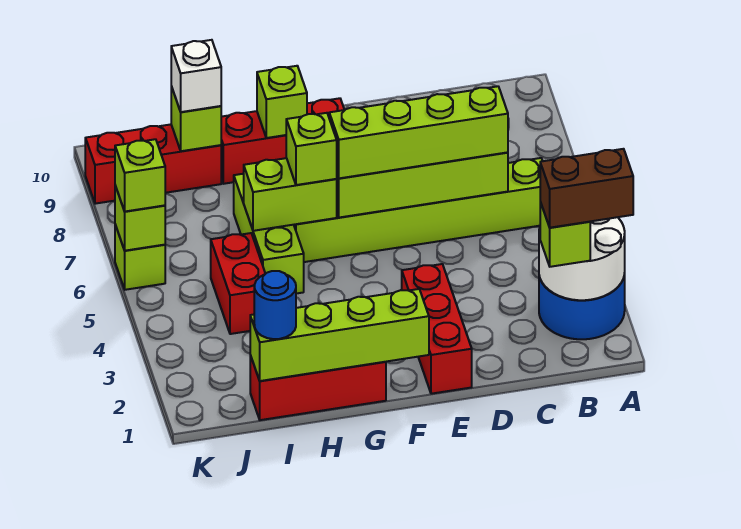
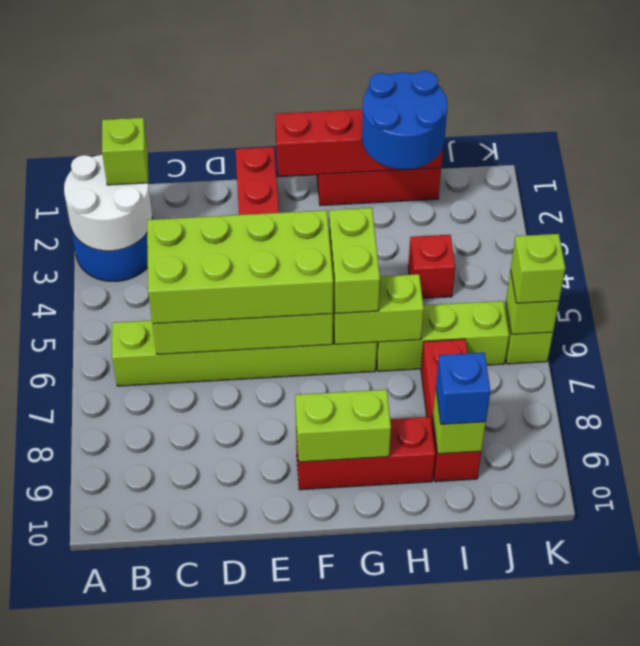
brown brick A2:B2 level 4 -> none
lime brick C6:F6 level 3 -> lime brick C5:F6 level 3
lime brick F1:I1 level 2 -> red brick F1:I1 level 2
lime brick G6 level 3 -> lime brick G5:G6 level 3
lime brick G9 level 2 -> lime brick F9:G9 level 2
lime brick H5:H7 level 1 -> lime brick H6:J6 level 1
blue round brick I1 level 3 -> blue round brick H1:I2 level 3
red brick I4:I5 level 1 -> red brick I4 level 1
red brick I9:K9 level 1 -> red brick I7:I9 level 1
white brick I9 level 3 -> blue brick I9 level 3

